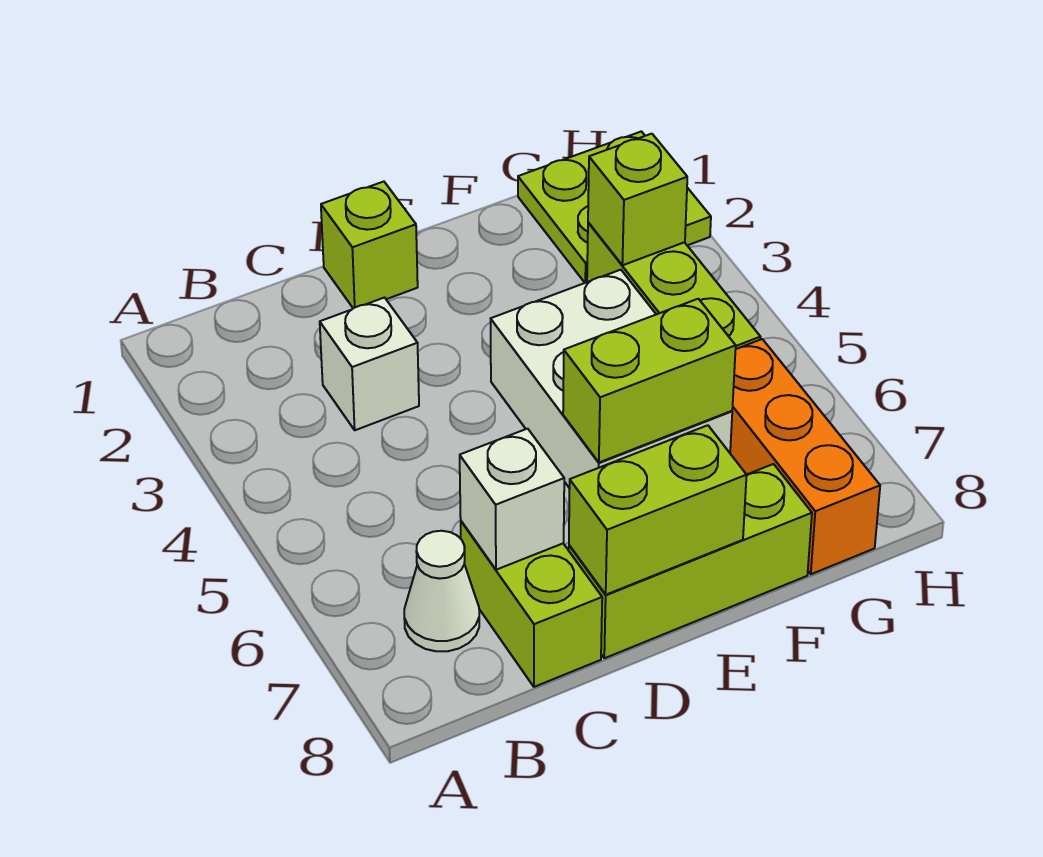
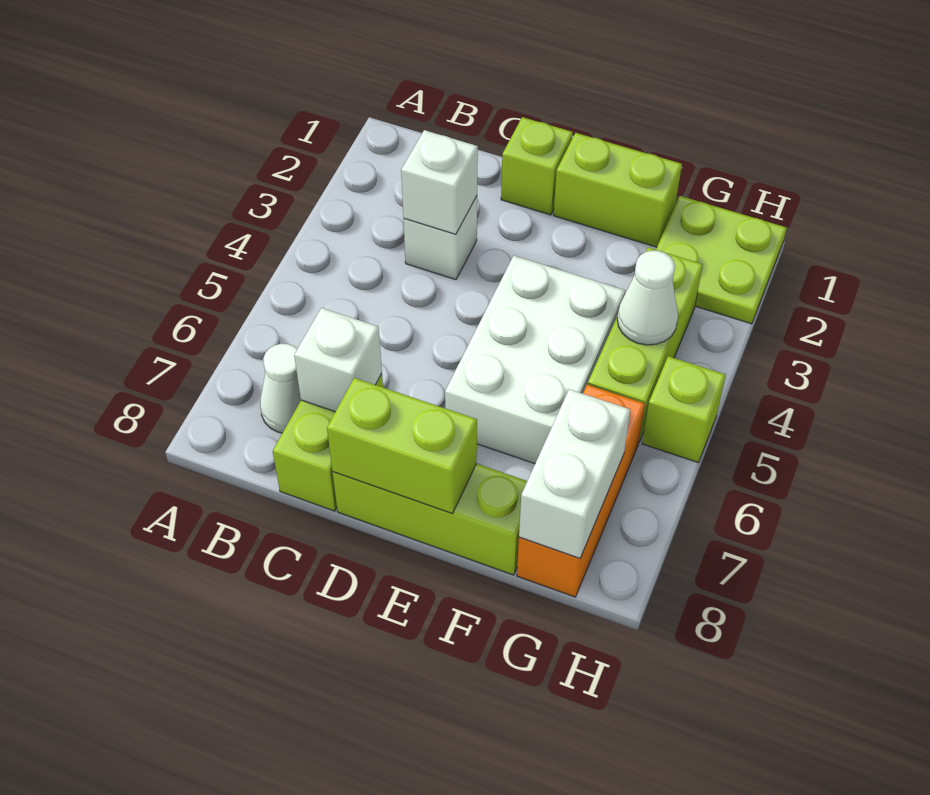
none -> white brick C3 level 2
lime brick E6:F6 level 2 -> lime brick E1:F1 level 1
lime brick G3 level 2 -> lime brick H5 level 1
none -> white cone G4 level 2
none -> white brick G7:G8 level 2

